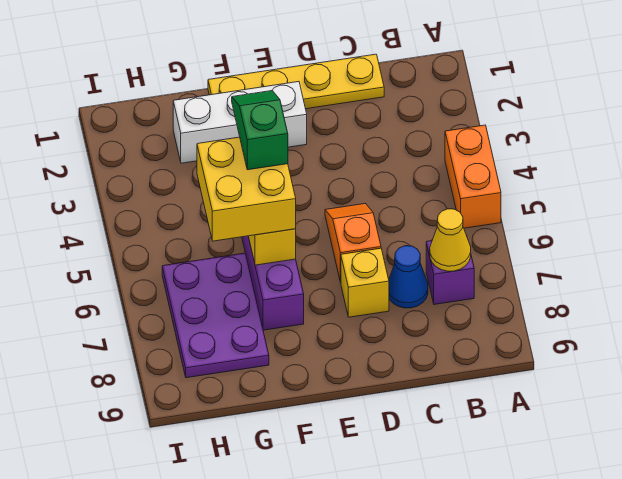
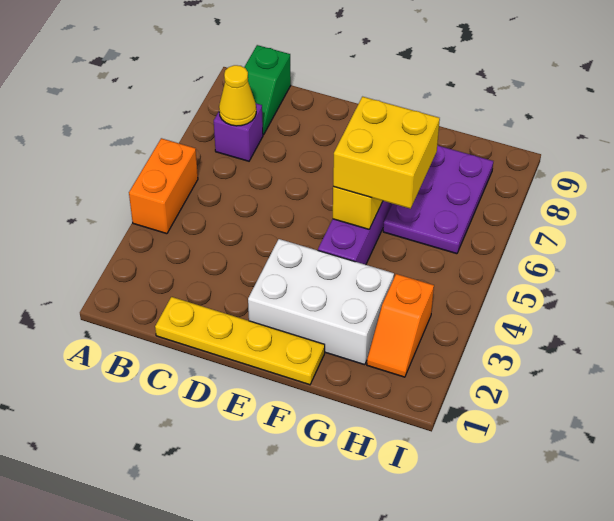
blue cone C7 level 1 -> none
orange slope D5:D6 level 1 top 6 -> orange slope H2:H3 level 1 top 3
yellow brick D7 level 1 -> none
white brick E2:G2 level 1 -> white brick E2:G3 level 1
green slope F4:F5 level 4 top 5 -> green slope B8:B9 level 1 top 9

